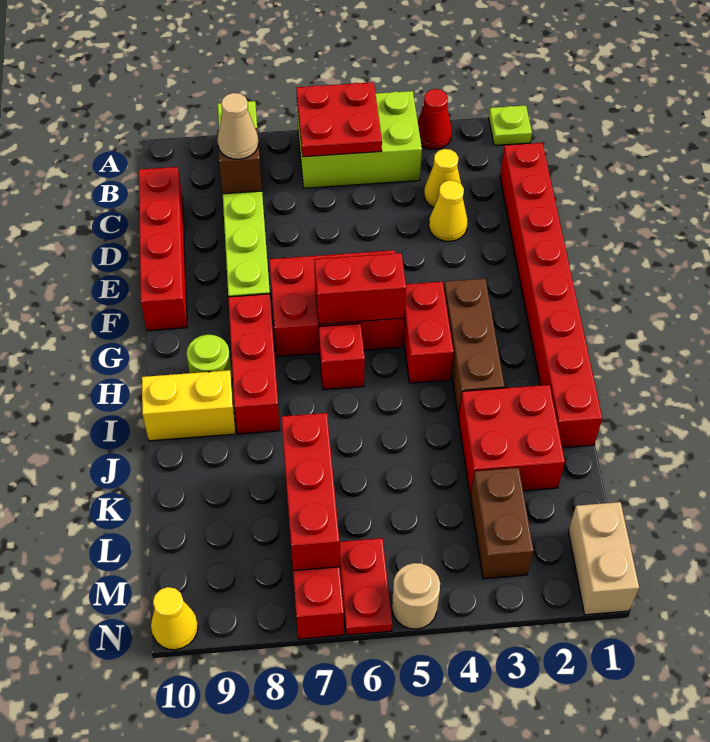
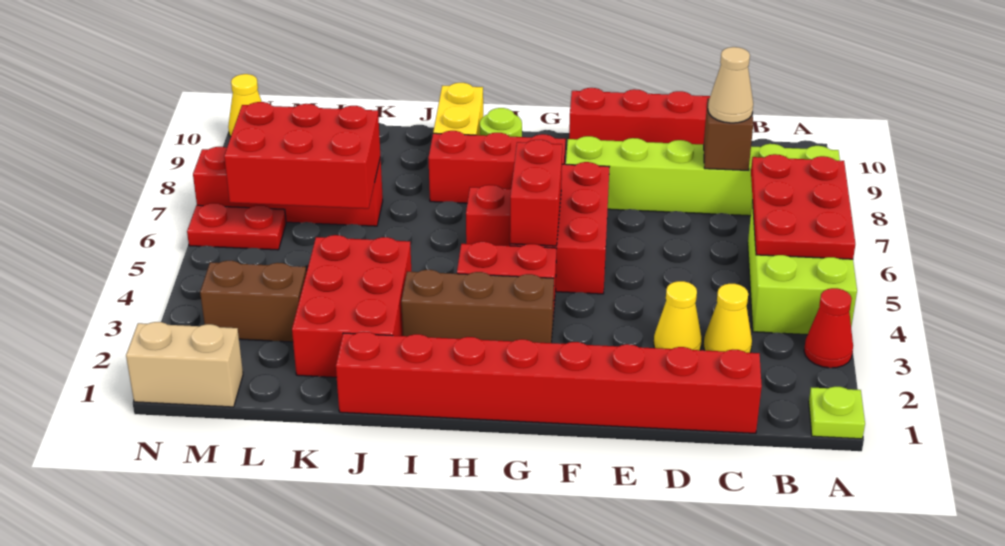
red plate A5:B6 level 2 -> red plate A5:B7 level 2
red brick J2:K3 level 1 -> red brick J2:K4 level 1
red brick K7:M7 level 2 -> red brick K6:M7 level 2
tan round brick N5 level 1 -> none

